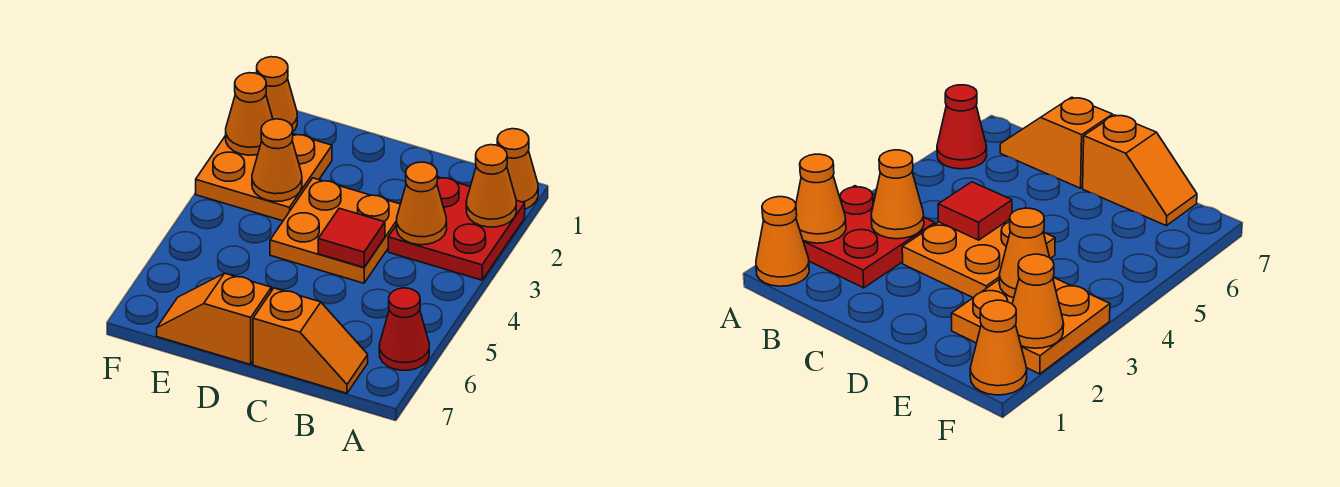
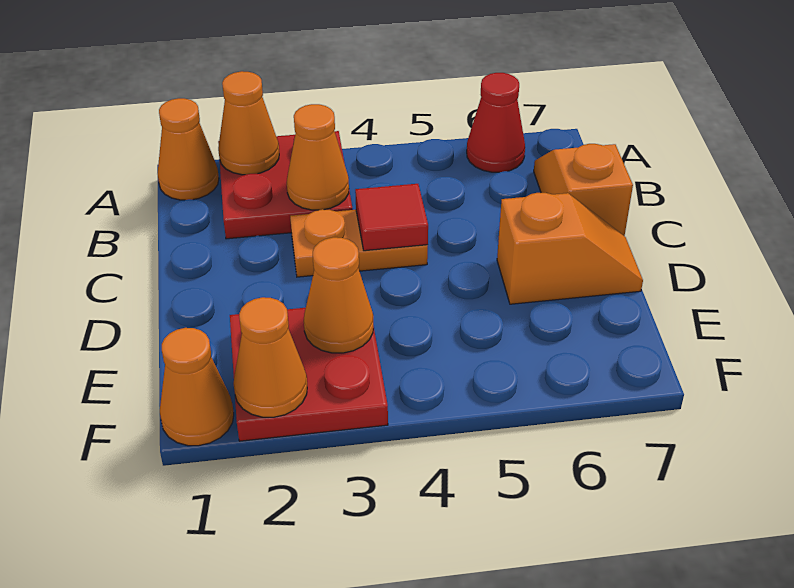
orange plate C3:D4 level 1 -> orange plate C3:C4 level 1
orange slope D7:E7 level 1 top D -> orange slope D6:D7 level 1 top 6
orange plate E2:F3 level 1 -> red plate E2:F3 level 1

